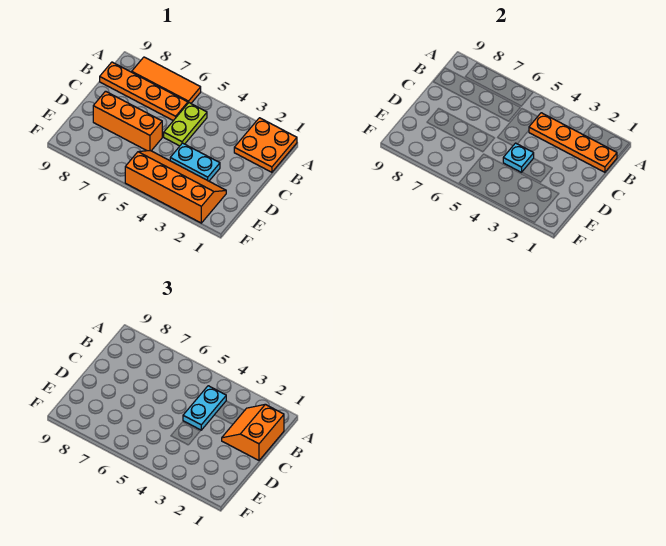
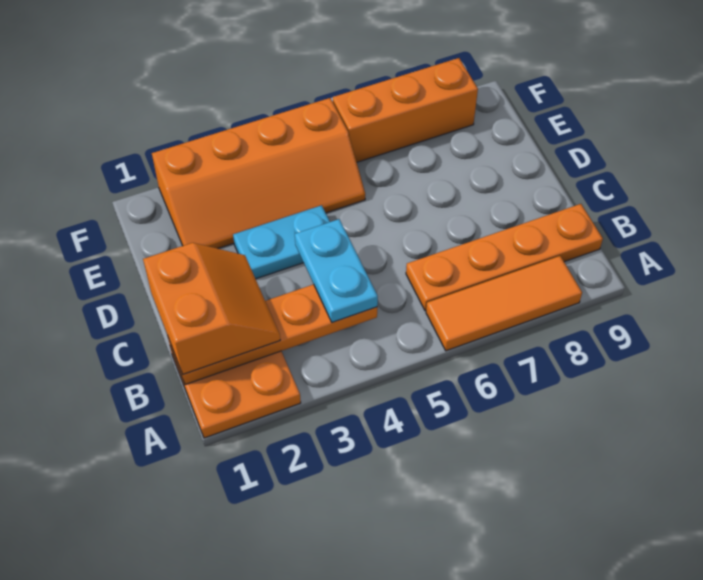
lime plate B5:C5 level 1 -> none
cyan plate D4 level 2 -> none
orange brick D6:D8 level 1 -> orange brick F6:F8 level 1

